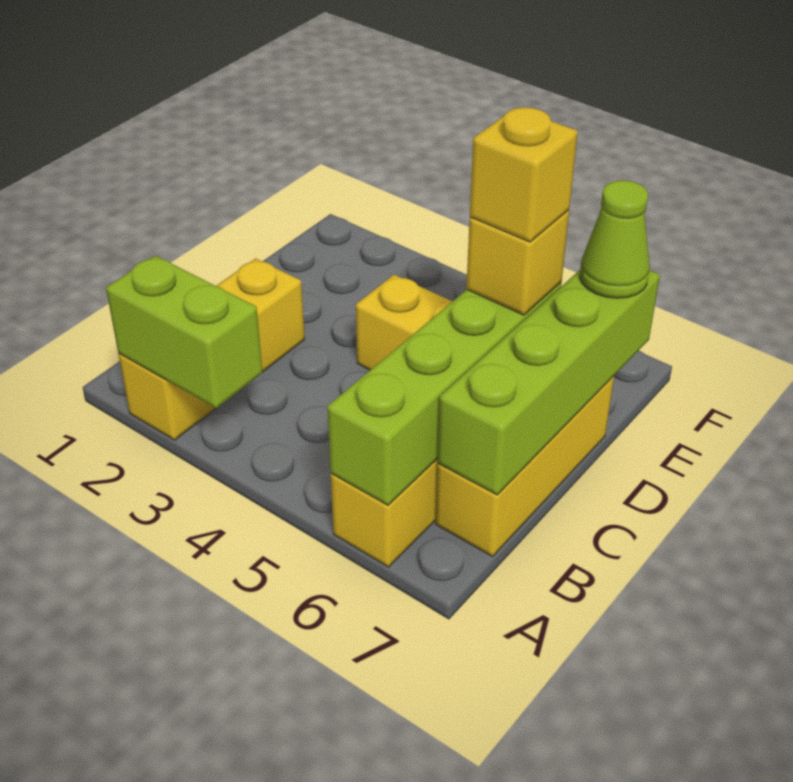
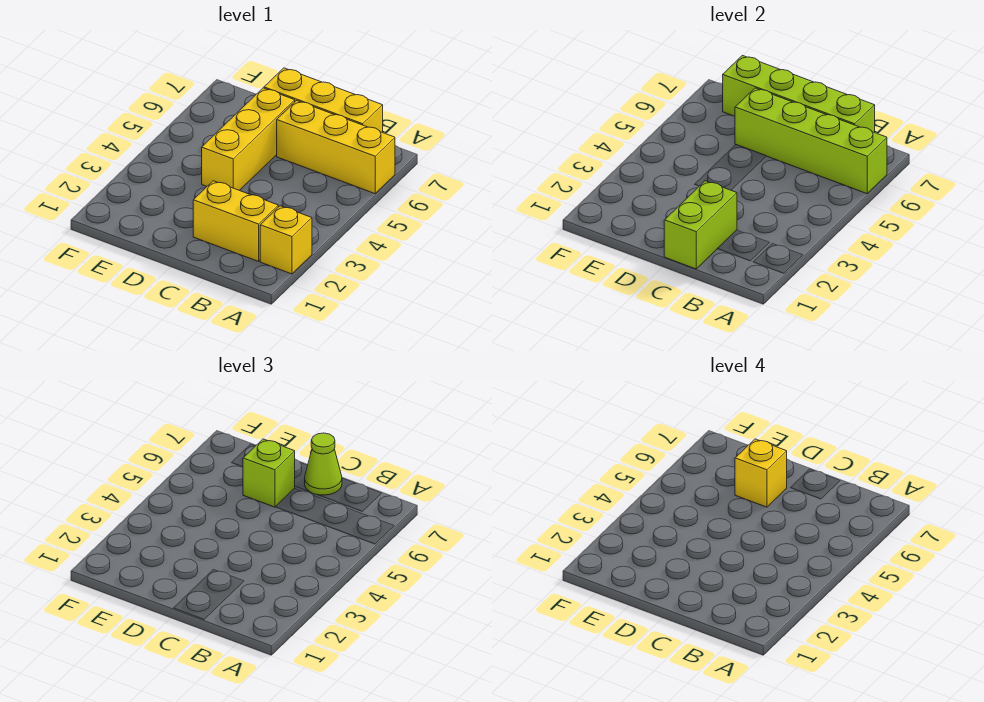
lime brick A2:A3 level 2 -> lime brick C1:C2 level 2
yellow brick D6 level 3 -> lime brick D6 level 3
lime cone E7 level 3 -> lime cone C7 level 3

